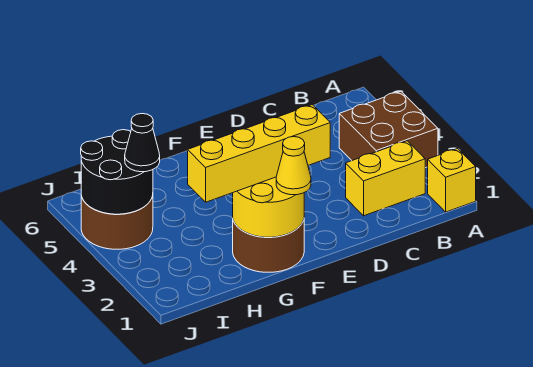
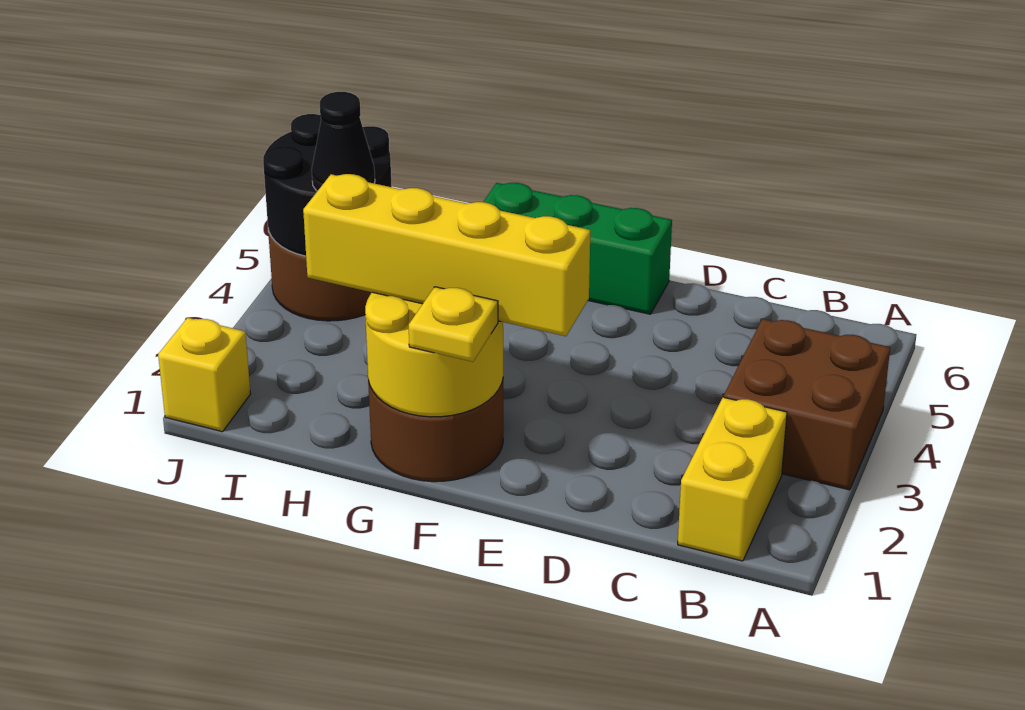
yellow brick A1 level 1 -> yellow brick J1 level 1
yellow brick B2:C2 level 1 -> yellow brick B1:B2 level 1
none -> green brick E6:G6 level 1
yellow cone F1 level 3 -> yellow plate F1 level 3

